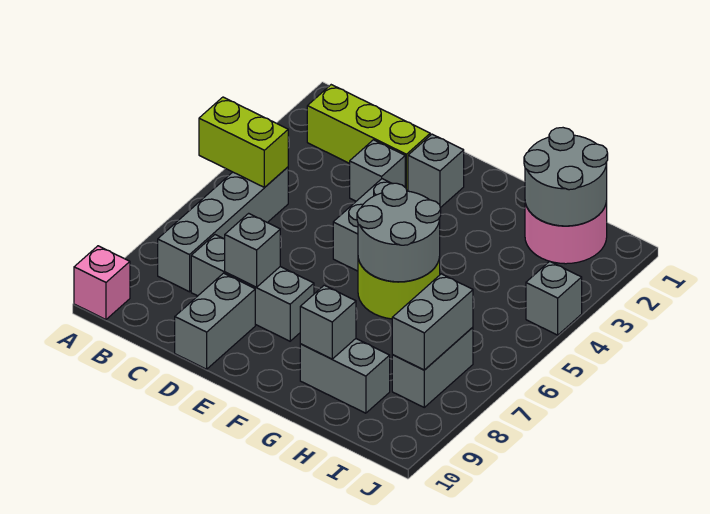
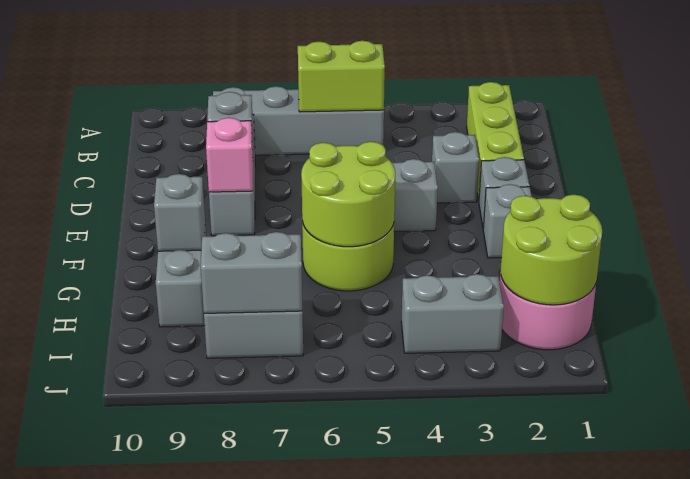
lime brick A5:B5 level 2 -> lime brick B5:B6 level 2
pink brick A10 level 1 -> pink brick E8 level 2
grey brick D9:D10 level 1 -> grey brick I3:I4 level 1
grey round brick F5:G6 level 2 -> lime round brick F5:G6 level 2
grey round brick H1:I2 level 2 -> lime round brick H1:I2 level 2
grey brick J4 level 1 -> grey brick F2 level 1

